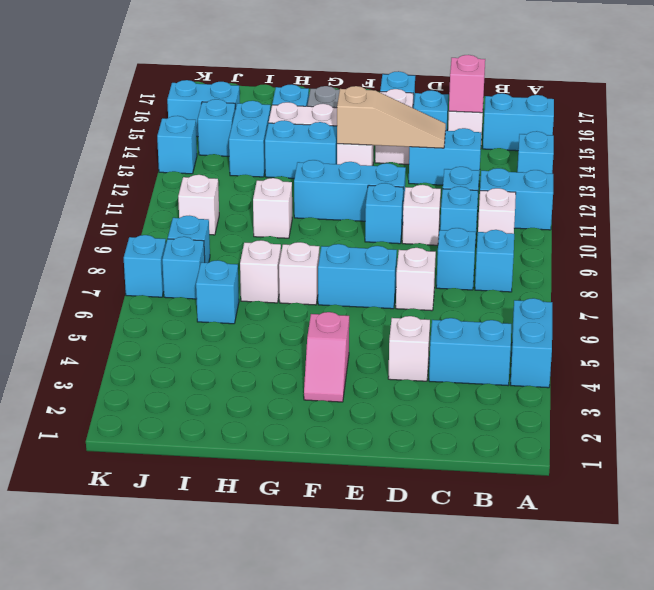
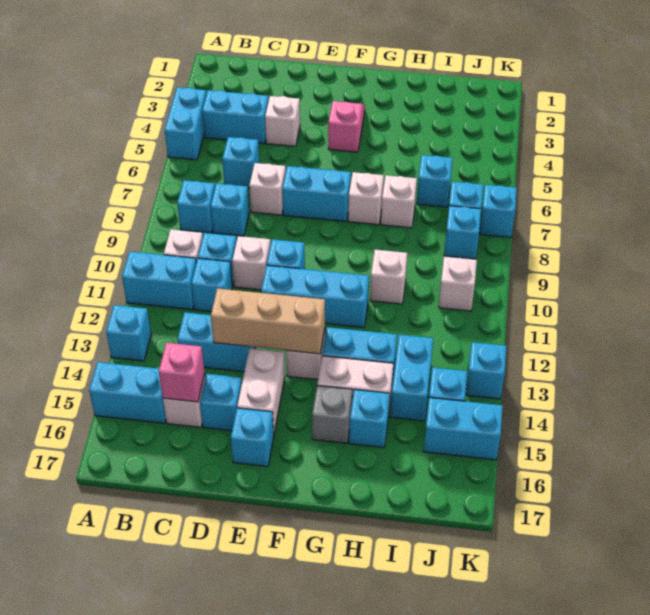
none -> cyan brick C6 level 1
tan slope D13:F13 level 2 top F -> tan brick D13:F13 level 2

